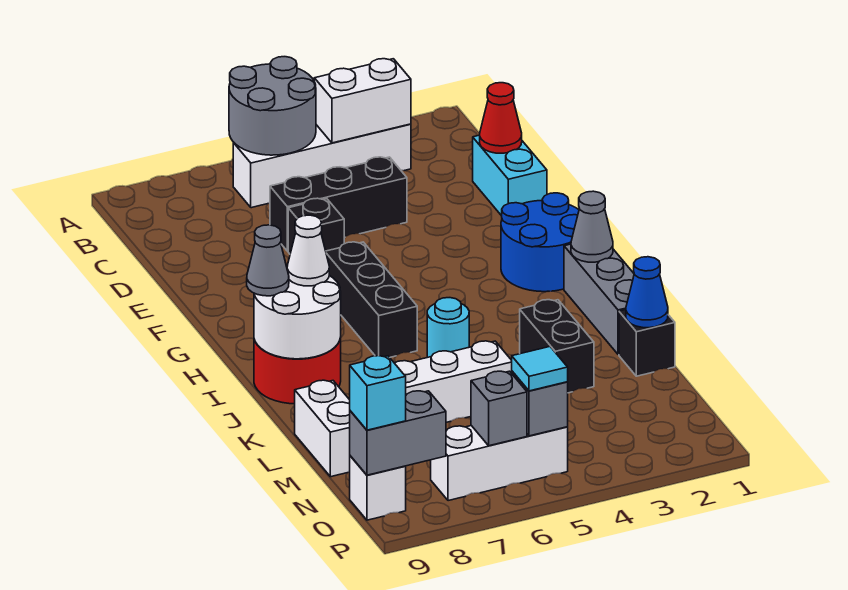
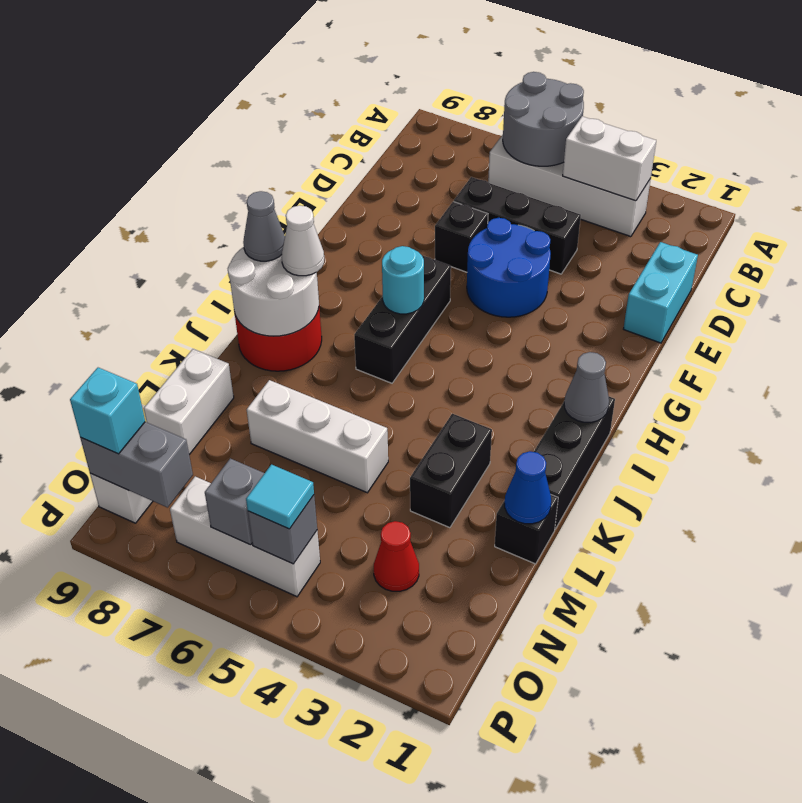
red cone D1 level 2 -> red cone N3 level 1
blue round brick G1:H2 level 1 -> blue round brick E4:F5 level 1
grey brick I1:K1 level 1 -> black brick I1:K1 level 1
cyan round brick J5 level 1 -> cyan round brick H6 level 2

